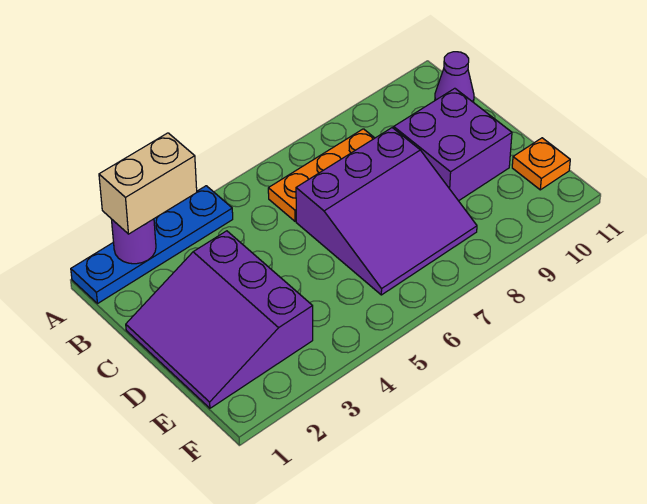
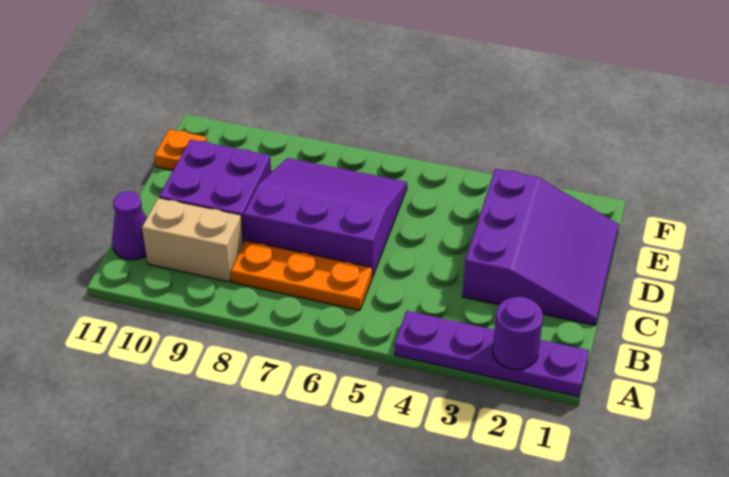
blue plate A1:A4 level 1 -> purple plate A1:A4 level 1
tan brick A2:A3 level 3 -> tan brick B9:B10 level 1

